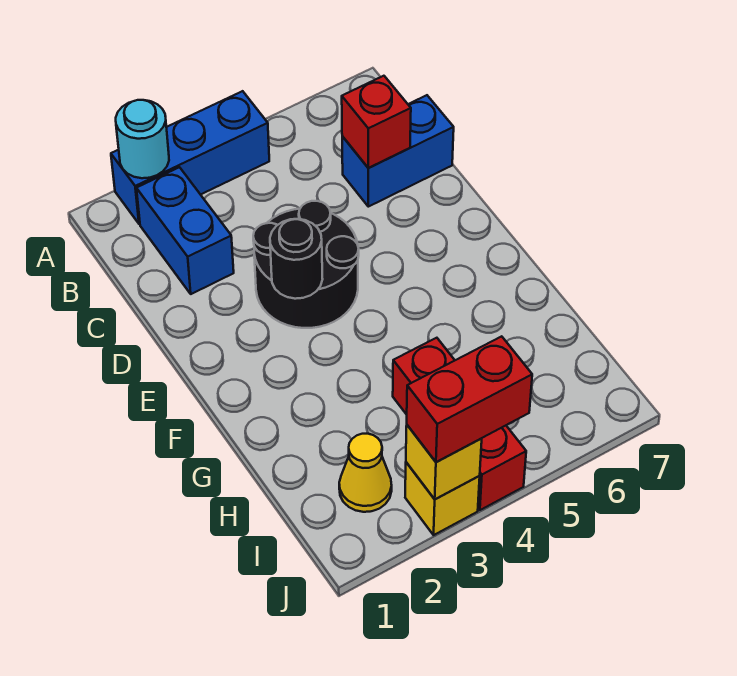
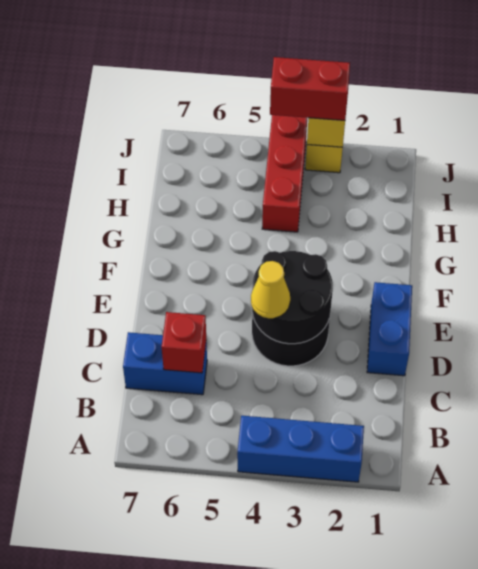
cyan round brick A2 level 2 -> none
blue brick B2:C2 level 1 -> blue brick D1:E1 level 1
black round brick E3 level 2 -> black round brick D3:E4 level 2
yellow cone I2 level 1 -> yellow cone D4 level 3

